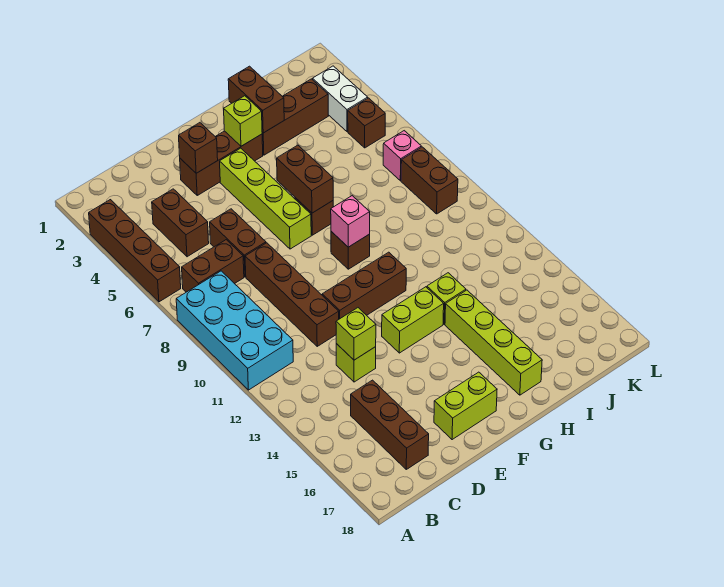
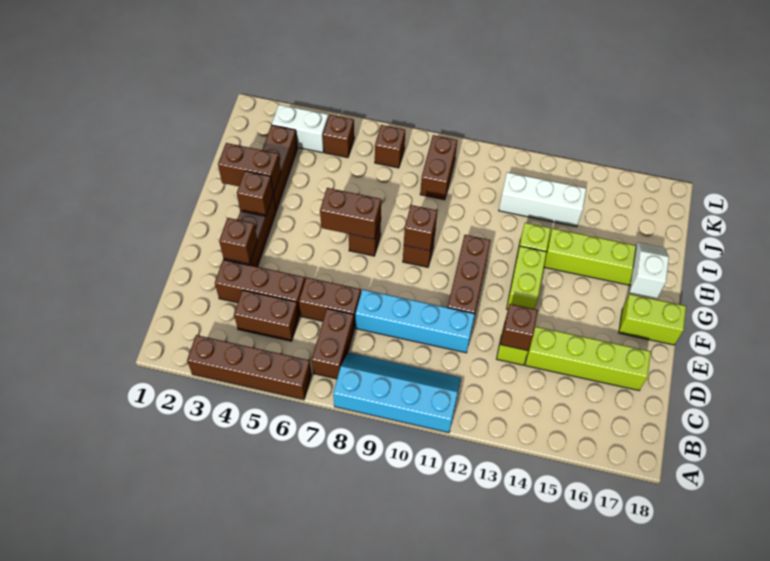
cyan brick A8:B11 level 1 -> cyan slope A8:B11 level 1 top A
brown brick C15:C17 level 1 -> brown brick D3:D5 level 1
brown brick D8:D11 level 1 -> cyan brick D8:D11 level 1
lime brick D13 level 2 -> brown brick D13 level 2
lime brick E17:F17 level 1 -> lime brick F17:F18 level 1
lime brick F4:F7 level 1 -> lime brick D14:D17 level 1
lime brick G3 level 2 -> brown brick G3 level 2
pink brick G9 level 2 -> brown brick G9 level 2
none -> white slope G17:H17 level 2 top G
none -> white brick J12:J14 level 1
pink brick K7 level 1 -> brown brick K7 level 1
brown brick K8:K9 level 1 -> brown brick J9:K9 level 1

